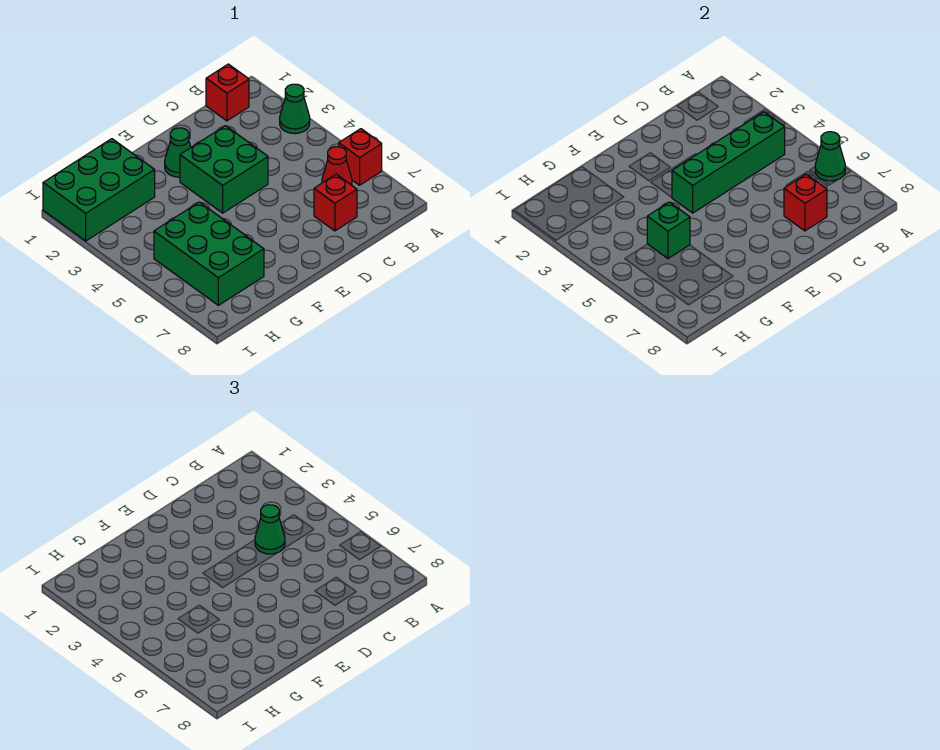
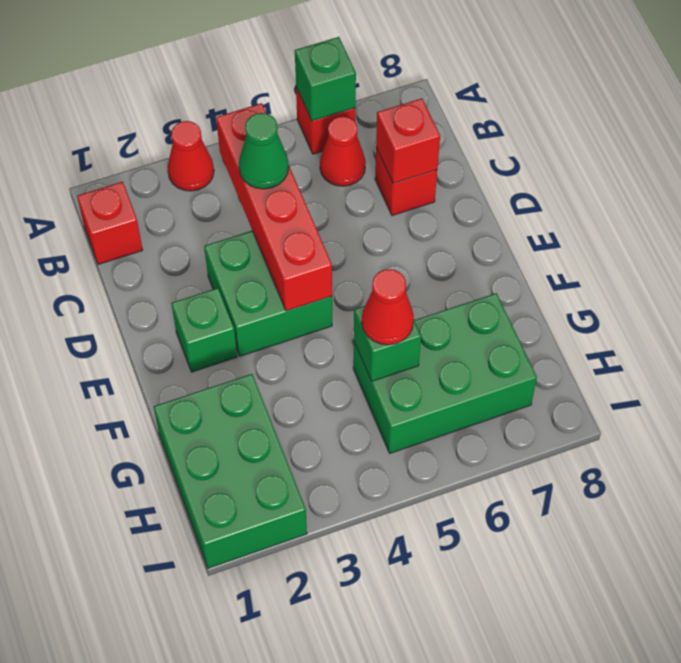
green cone A3 level 1 -> red cone A3 level 1
green cone A6 level 2 -> green brick A6 level 2
green brick B4:E4 level 2 -> red brick B4:E4 level 2
green cone E2 level 1 -> green brick E2 level 1
none -> red cone G5 level 3

